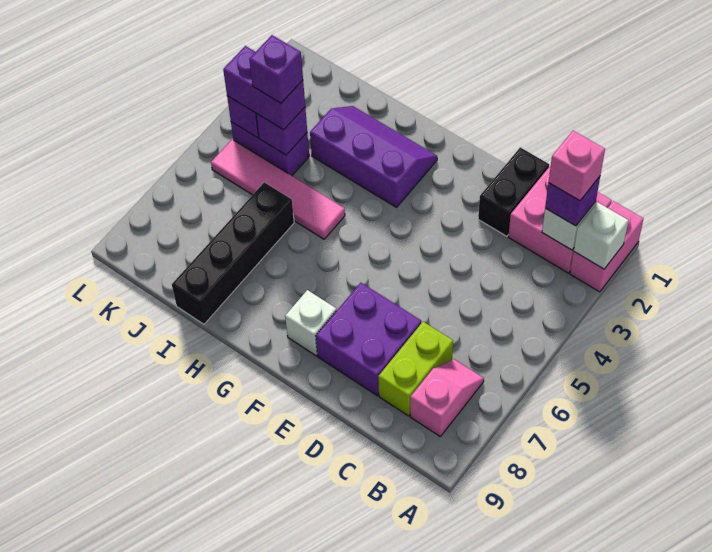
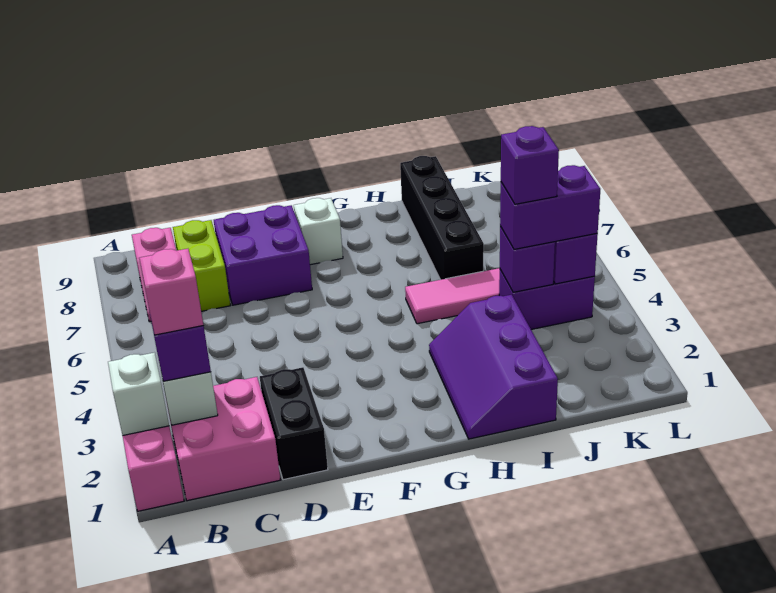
purple slope G2:I3 level 1 top 3 -> purple slope H1:I3 level 1 top I

